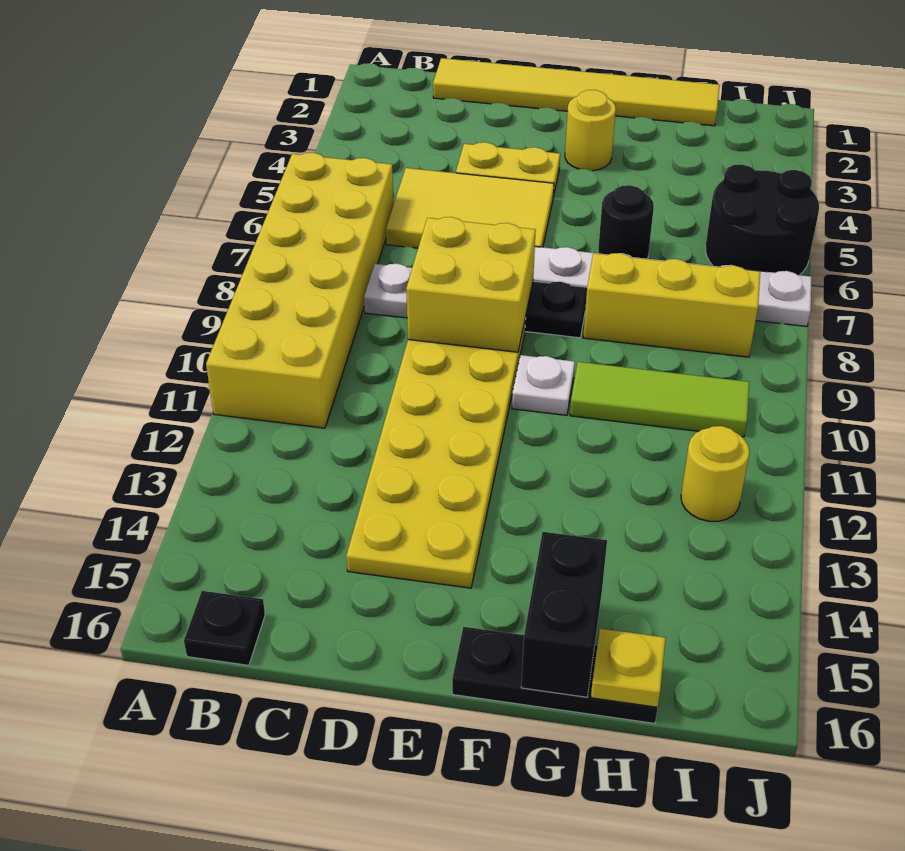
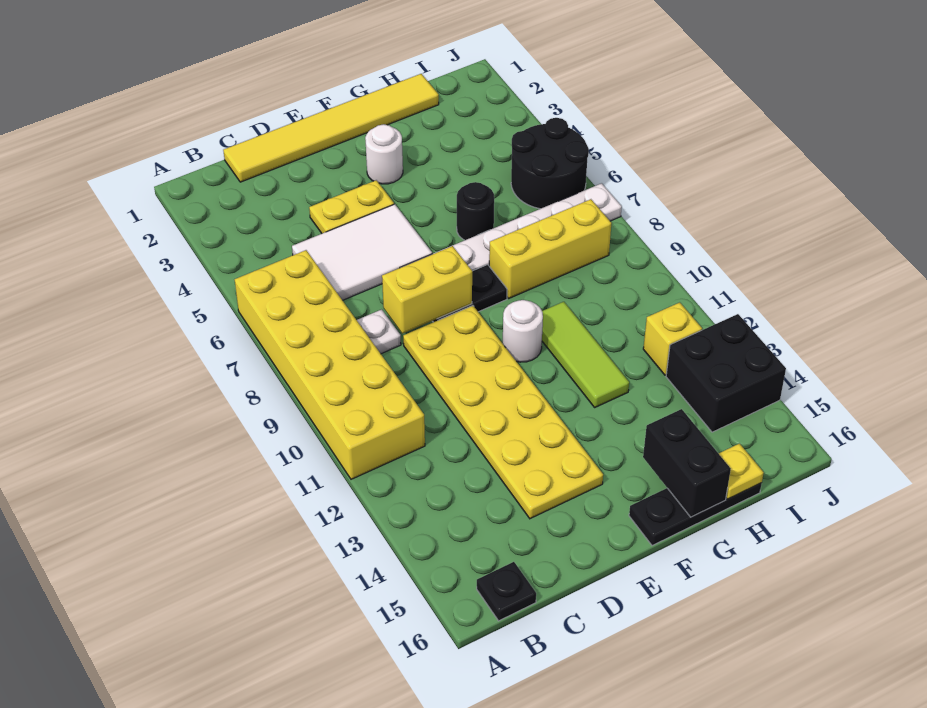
yellow tile C5:E6 level 1 -> white tile C5:E6 level 1
yellow brick D8:E9 level 2 -> yellow brick D8:E8 level 2
yellow round brick F3 level 1 -> white round brick F3 level 1
white plate F10 level 1 -> white round brick F10 level 1
lime tile G10:I10 level 1 -> lime tile G10:G12 level 1
yellow round brick I12 level 1 -> yellow brick I12 level 1
none -> black brick I13:J14 level 1

